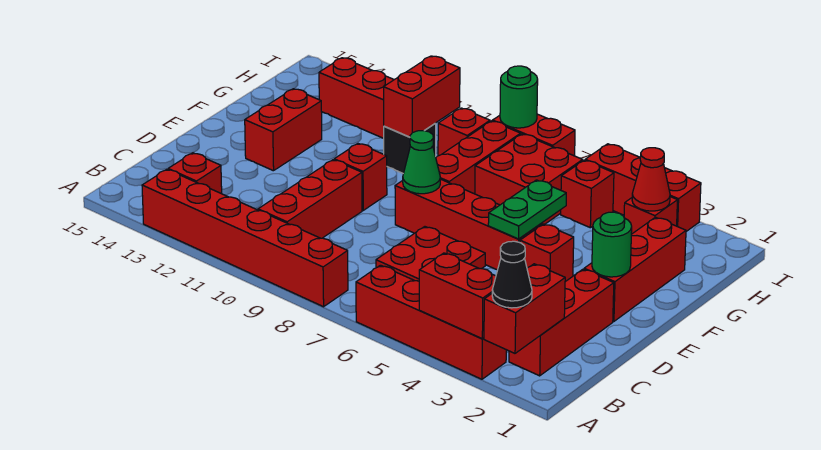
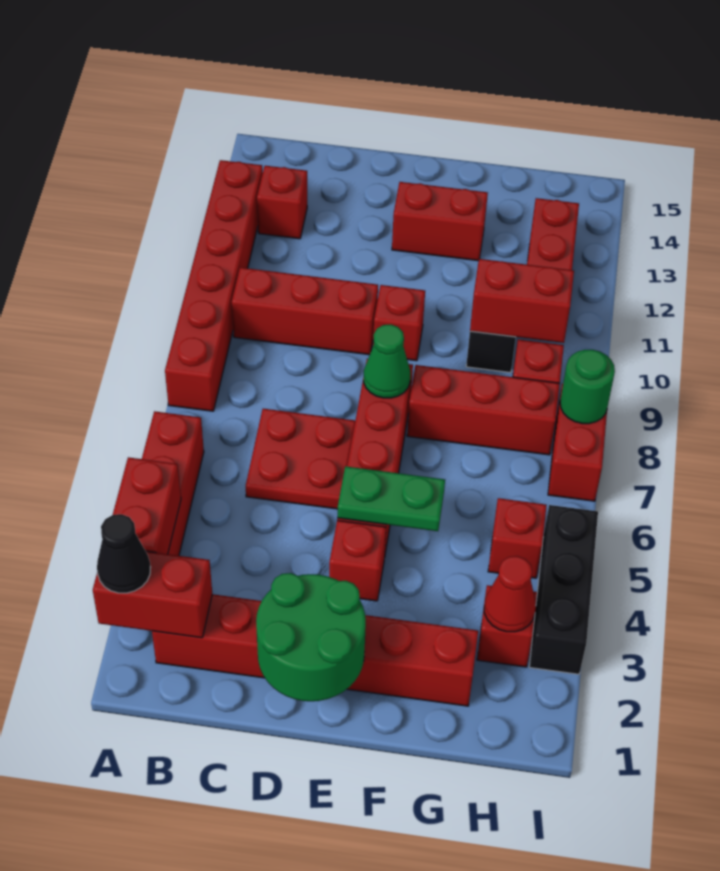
green round brick E2 level 2 -> green round brick D1:E2 level 2
red brick G6:H7 level 1 -> none
red brick I3:I5 level 1 -> black brick I3:I5 level 1

